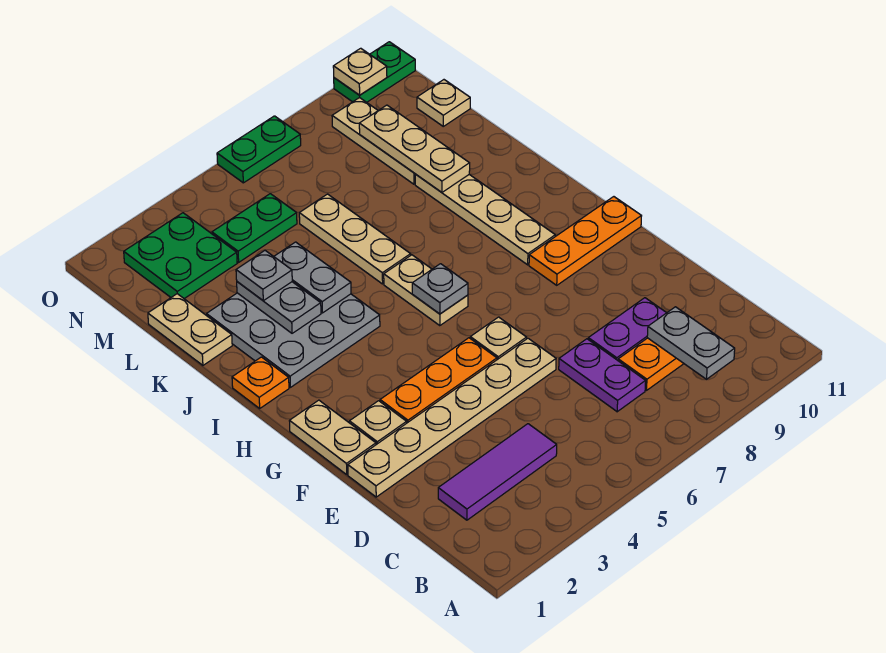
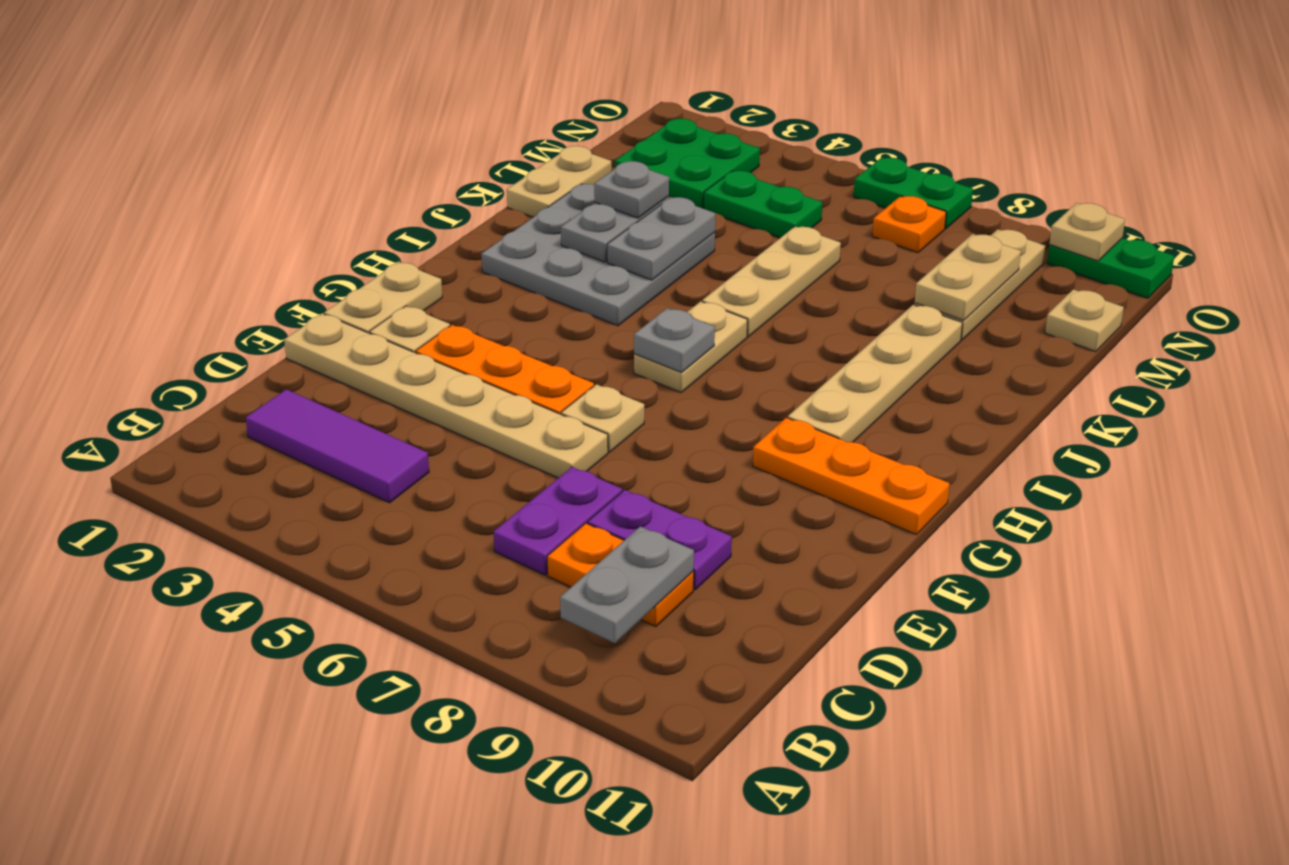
orange plate I1 level 1 -> orange plate N7 level 1
tan plate K9:M9 level 2 -> tan plate L9:M9 level 2

